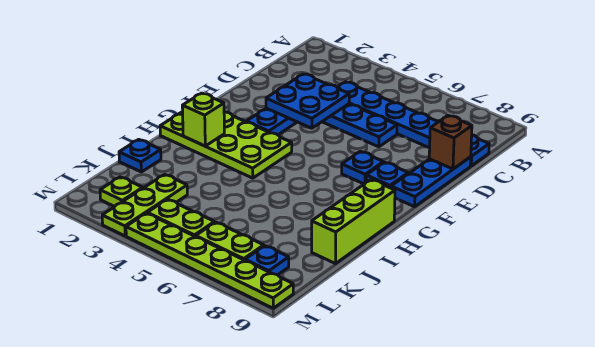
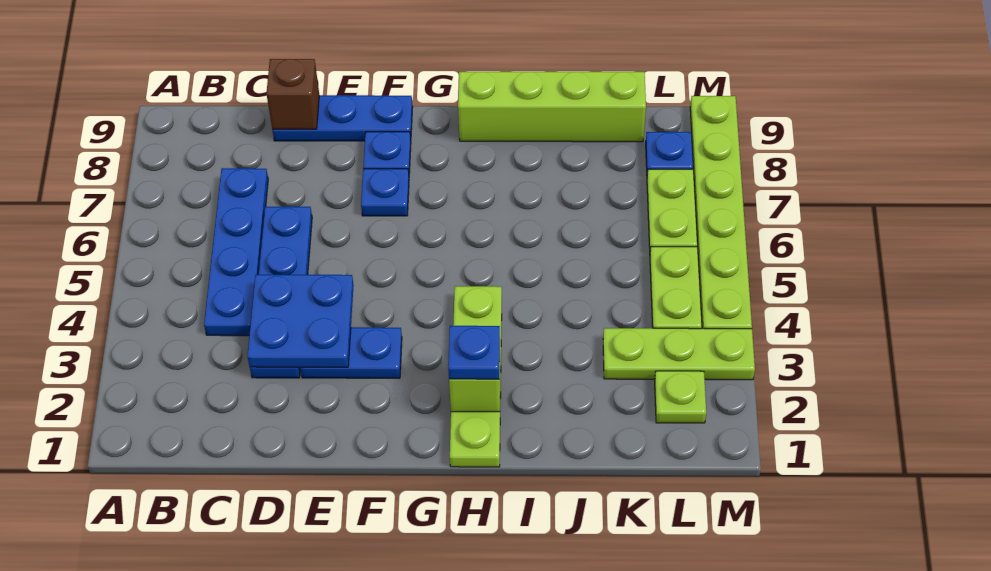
blue plate C4:C9 level 1 -> blue plate C4:C7 level 1
lime plate G1:H4 level 1 -> lime plate H1:H4 level 1
lime brick H9:J9 level 1 -> lime brick H9:K9 level 1
blue plate J1 level 1 -> blue plate H2 level 3

